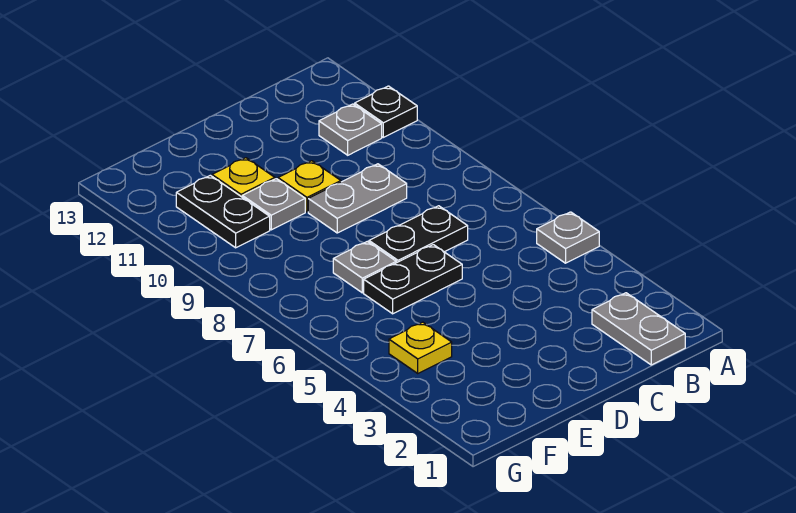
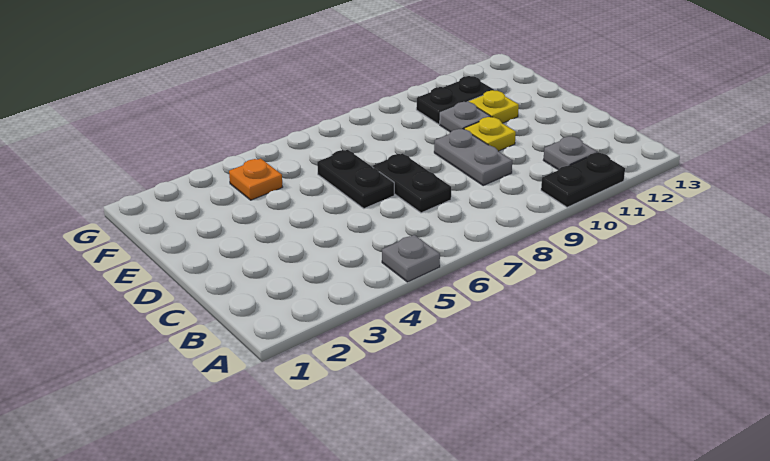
black plate A11 level 1 -> black plate A10:A11 level 1
grey plate B1:B2 level 1 -> none
grey plate E7 level 1 -> none
yellow plate F4 level 1 -> orange plate F4 level 1

